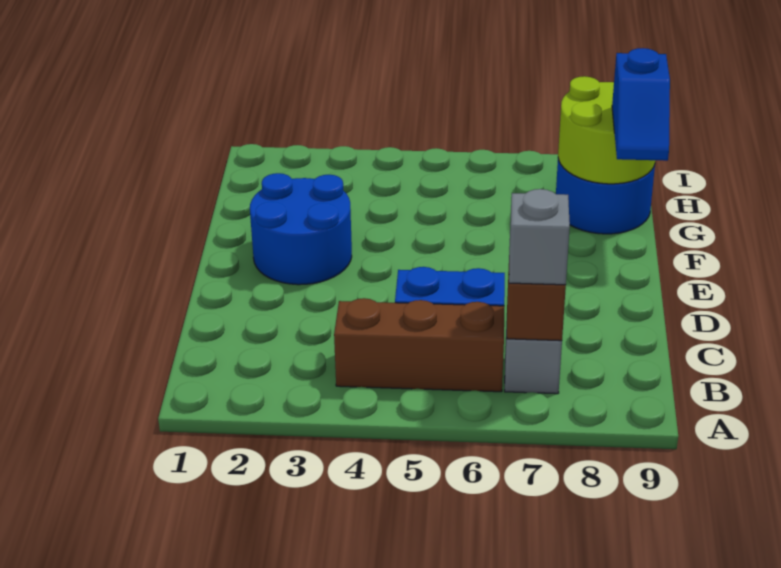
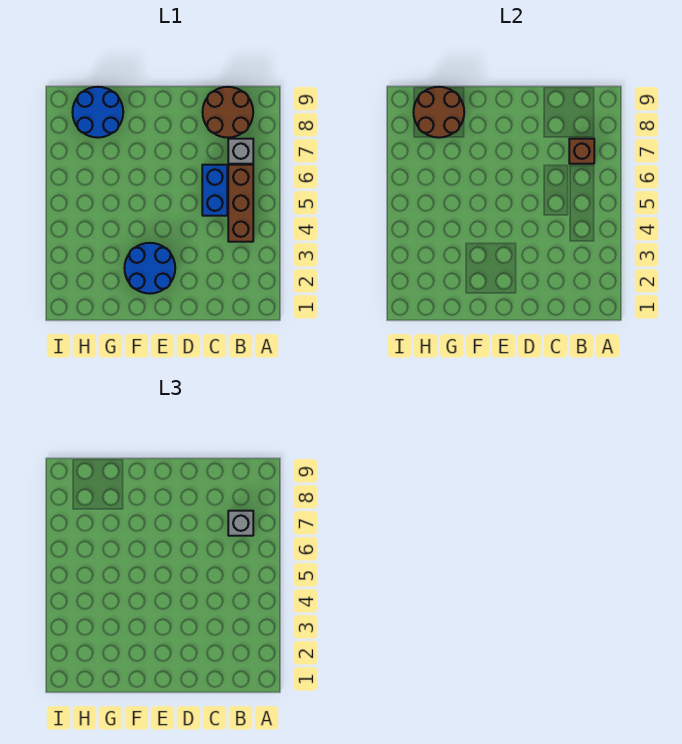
none -> brown round brick B8:C9 level 1
blue slope F9:G9 level 3 top G -> none
lime round brick G8:H9 level 2 -> brown round brick G8:H9 level 2

